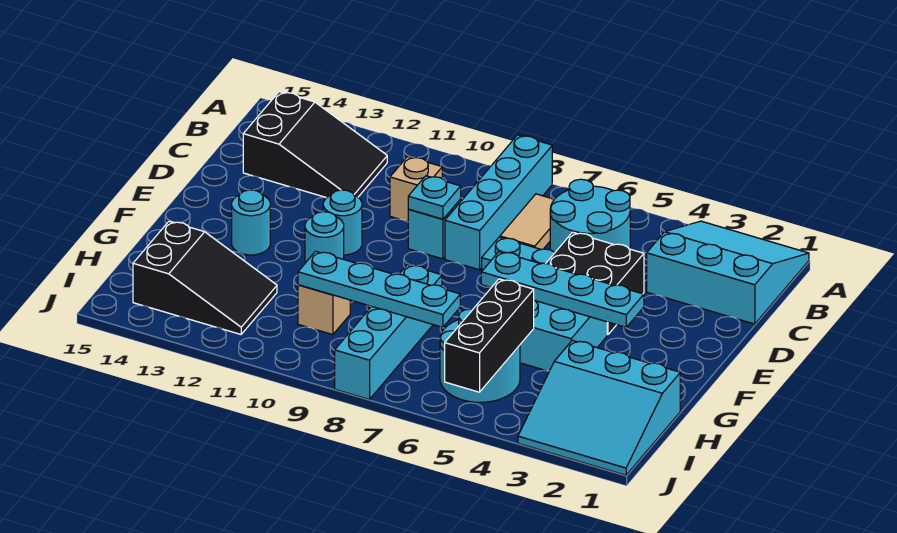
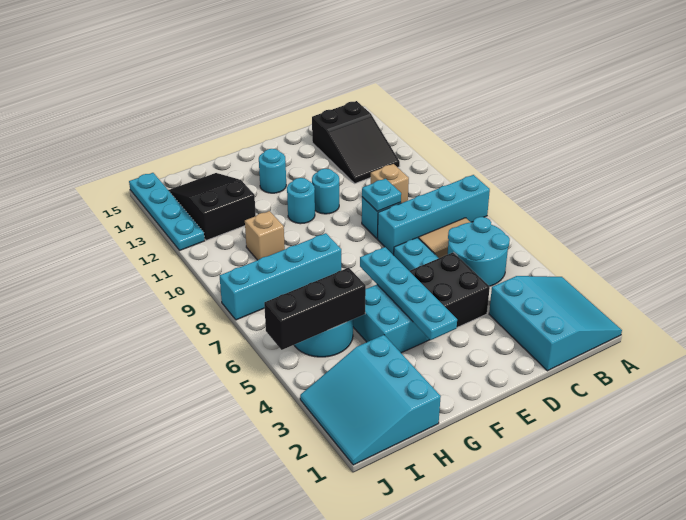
cyan plate H7:H10 level 2 -> cyan plate J12:J15 level 1
black slope H12:I14 level 1 top 14 -> black slope H12:I14 level 1 top 12

